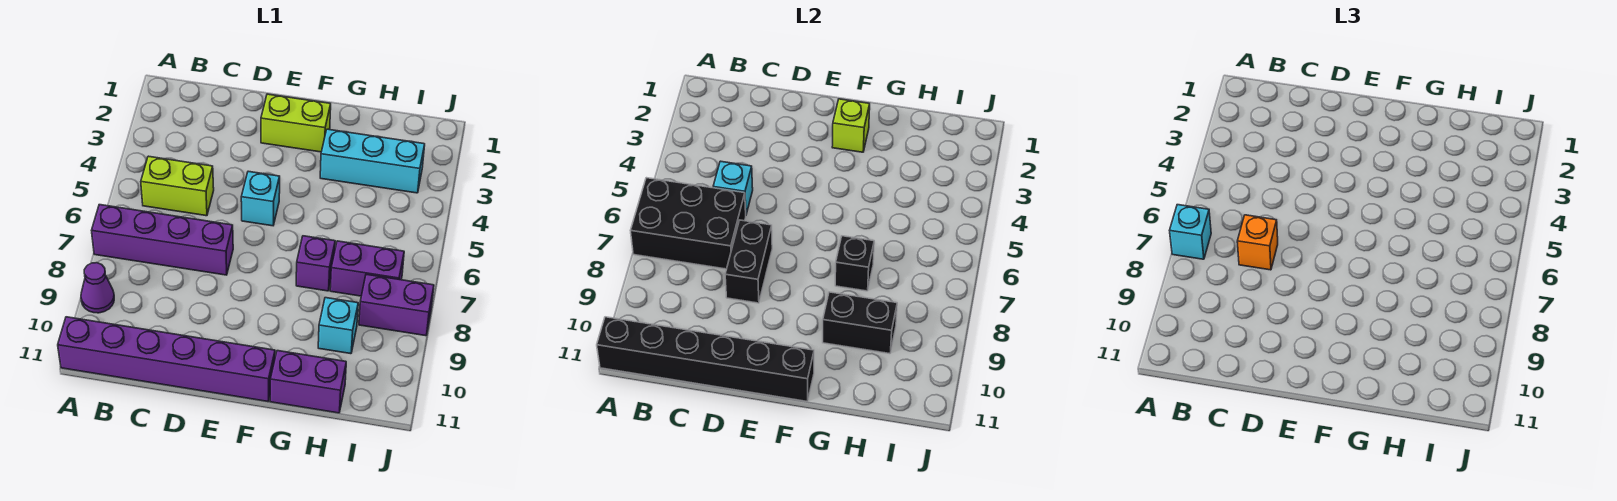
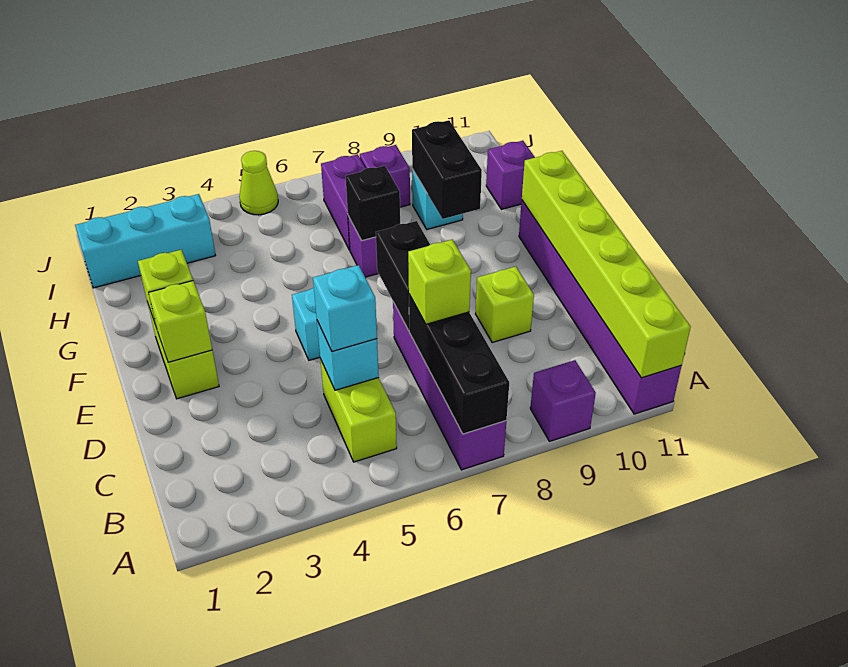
black brick A6:C7 level 2 -> black brick A7:C7 level 2
cyan brick A7 level 3 -> cyan brick C5 level 3
purple cone A9 level 1 -> purple brick A9 level 1
black brick A11:F11 level 2 -> lime brick A11:F11 level 2
orange brick C7 level 3 -> lime brick C7 level 3
black brick D7:D8 level 2 -> black brick D7:E7 level 2
none -> lime brick D9 level 1
none -> lime brick E2 level 2
cyan brick G3:I3 level 1 -> cyan brick I1:I3 level 1
purple brick G11:H11 level 1 -> purple brick H11 level 1
purple brick I8:J8 level 1 -> purple brick I8 level 1
none -> lime cone J5 level 1

